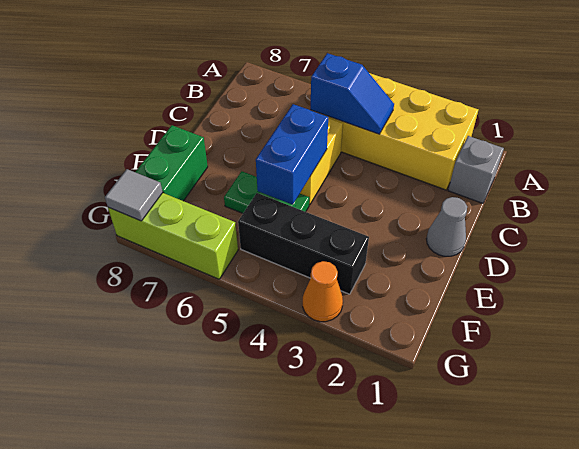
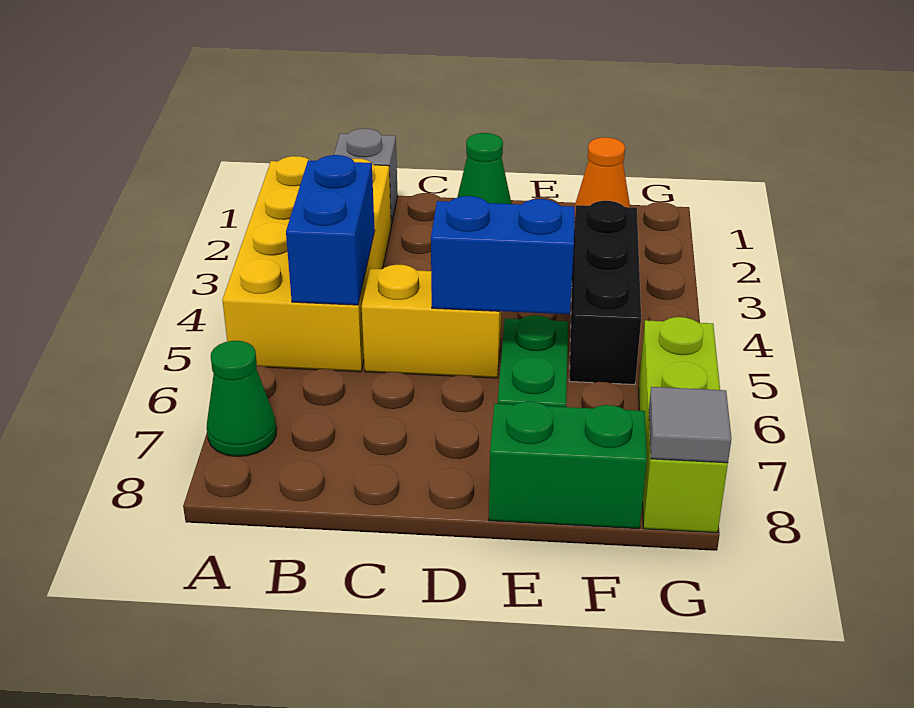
none -> green cone A7 level 1
blue slope B4:B5 level 2 top 5 -> blue brick B4:B5 level 2
grey cone D1 level 1 -> green cone D1 level 1
orange cone G3 level 1 -> orange cone F1 level 1

